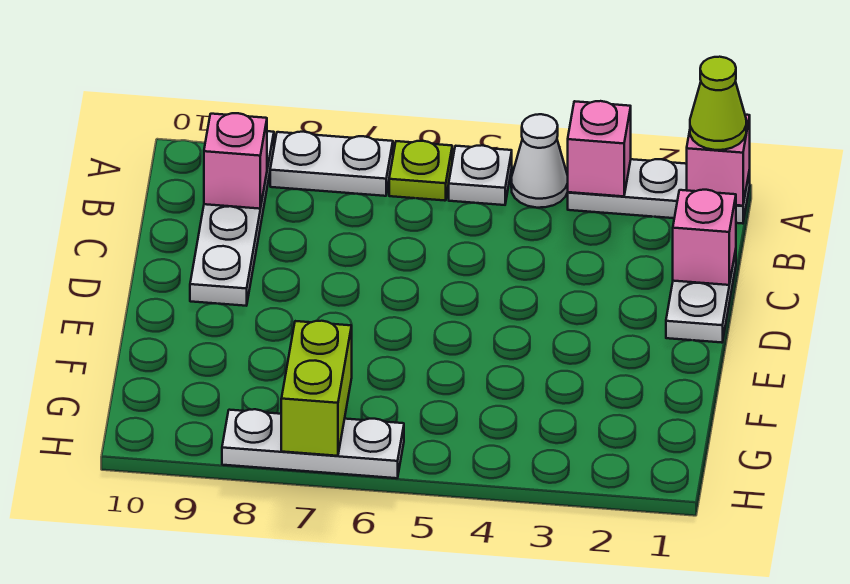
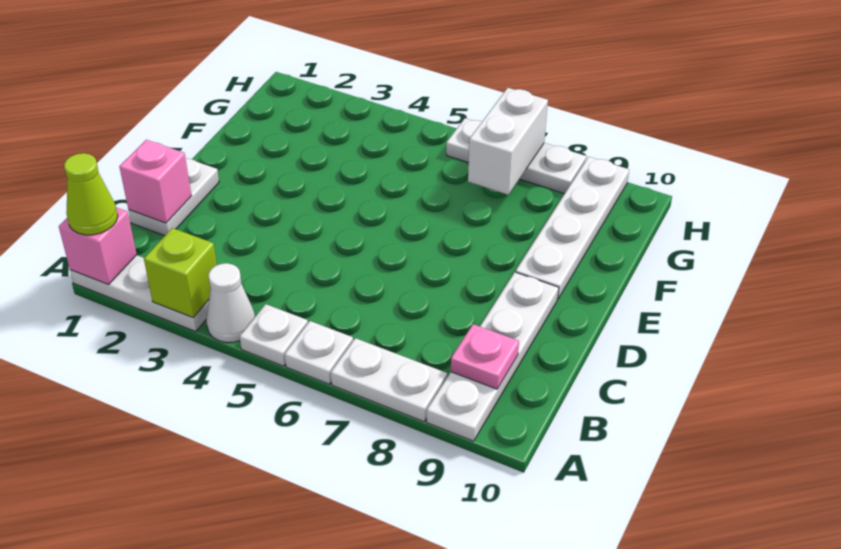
pink brick A3 level 2 -> lime brick A3 level 2
lime plate A6 level 1 -> white plate A6 level 1
pink brick B9 level 2 -> pink plate B9 level 2
none -> white plate E9:H9 level 1
lime brick G7:H7 level 2 -> white brick G7:H7 level 2

